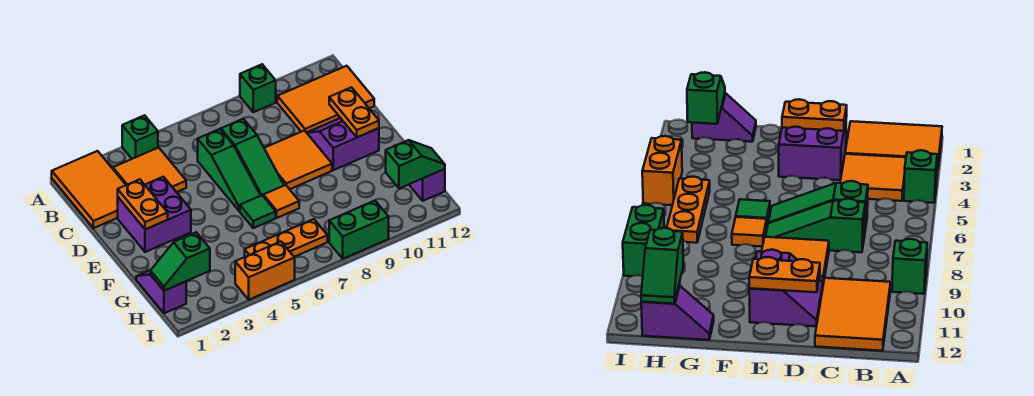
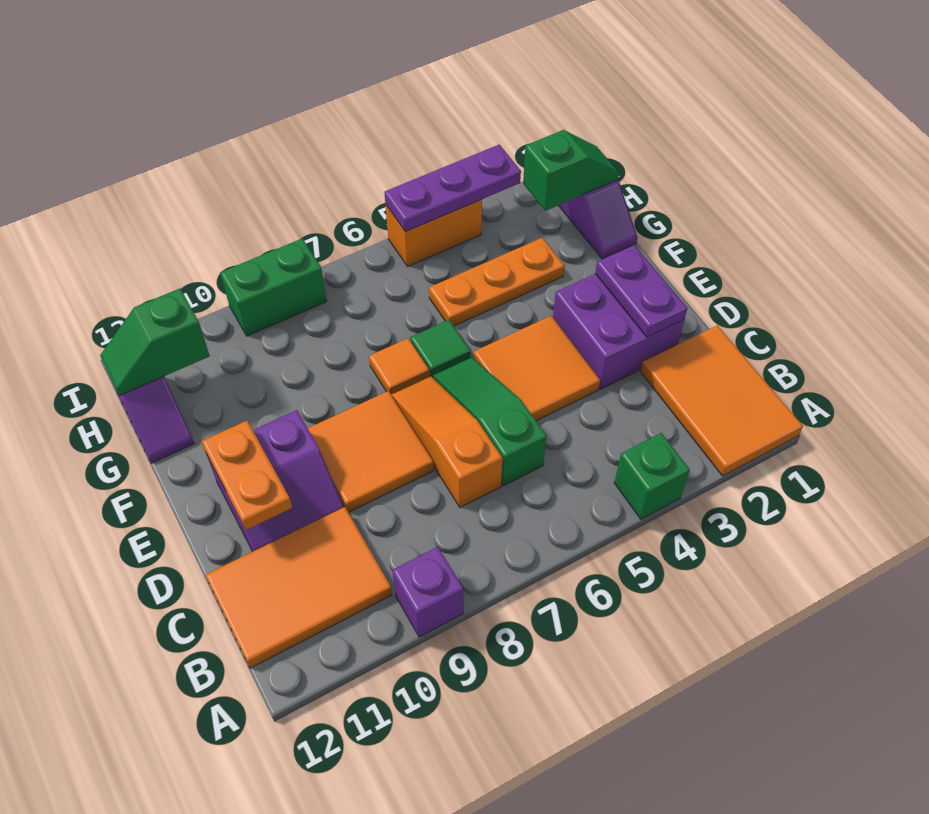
green brick A9 level 1 -> purple brick A9 level 1
orange tile B3:C4 level 1 -> orange tile D4:E5 level 1
green slope C7:E7 level 1 top C -> orange slope C7:E7 level 1 top C
orange plate D2:E2 level 2 -> purple plate D2:E2 level 2
orange plate H5:H7 level 1 -> orange plate G3:G5 level 1
none -> purple plate I3:I5 level 2

